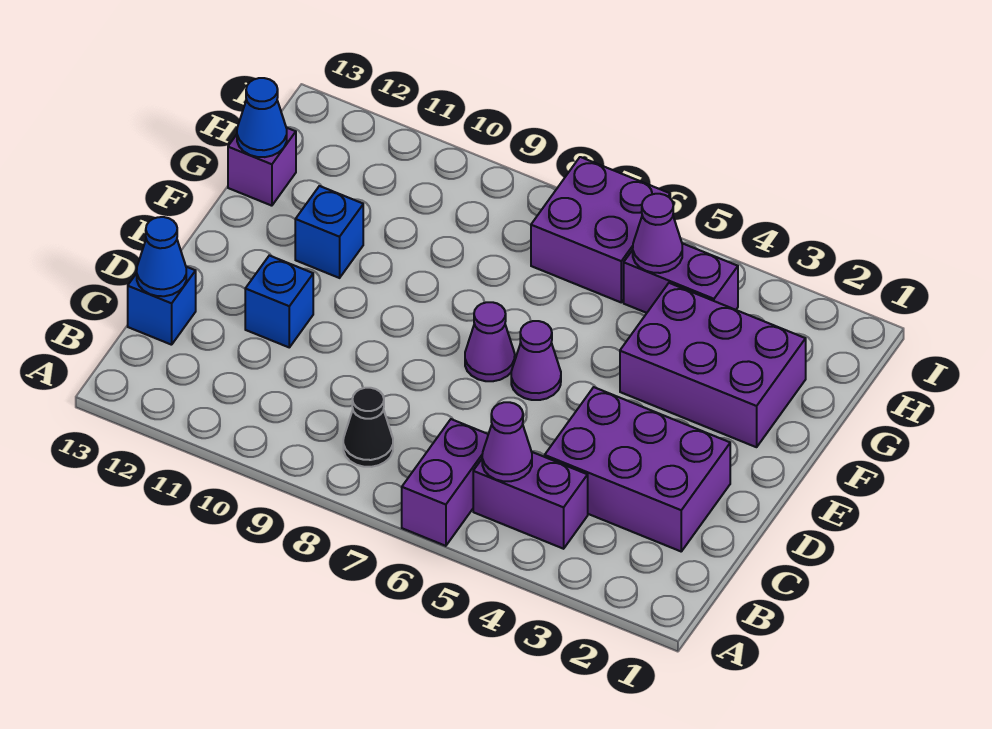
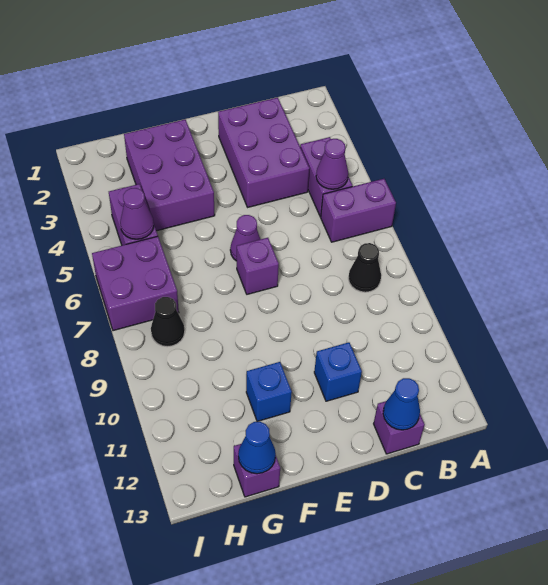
blue brick C13 level 1 -> purple brick C13 level 1
purple cone E7 level 1 -> purple brick E7 level 1
none -> black cone H8 level 1

